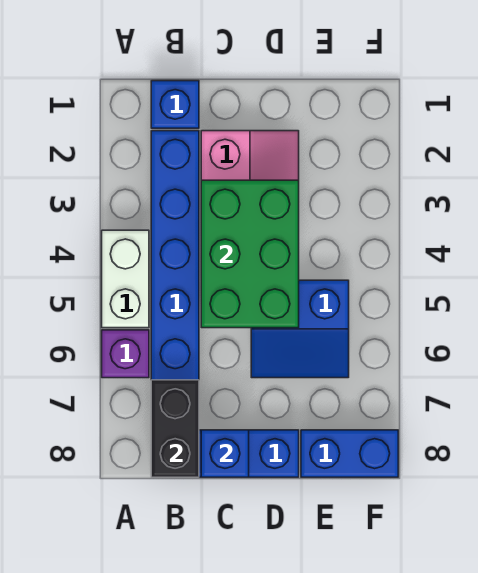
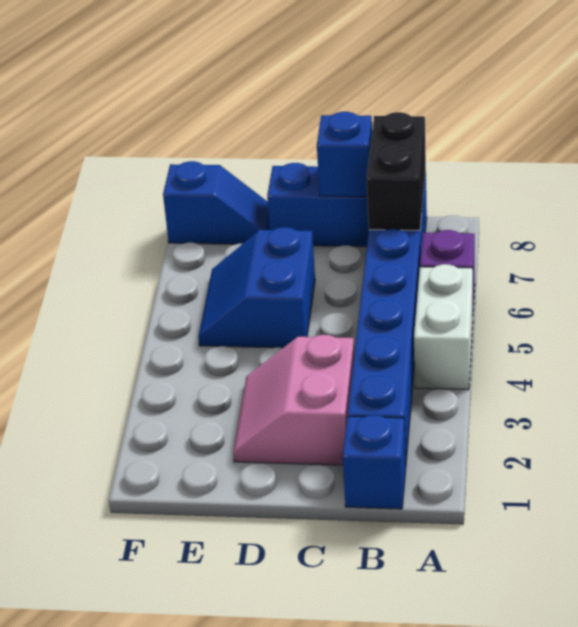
green brick C3:D5 level 2 -> none
blue slope D5:E6 level 1 top 5 -> blue slope D5:E6 level 1 top D
blue brick E8:F8 level 1 -> blue slope E8:F8 level 1 top F

